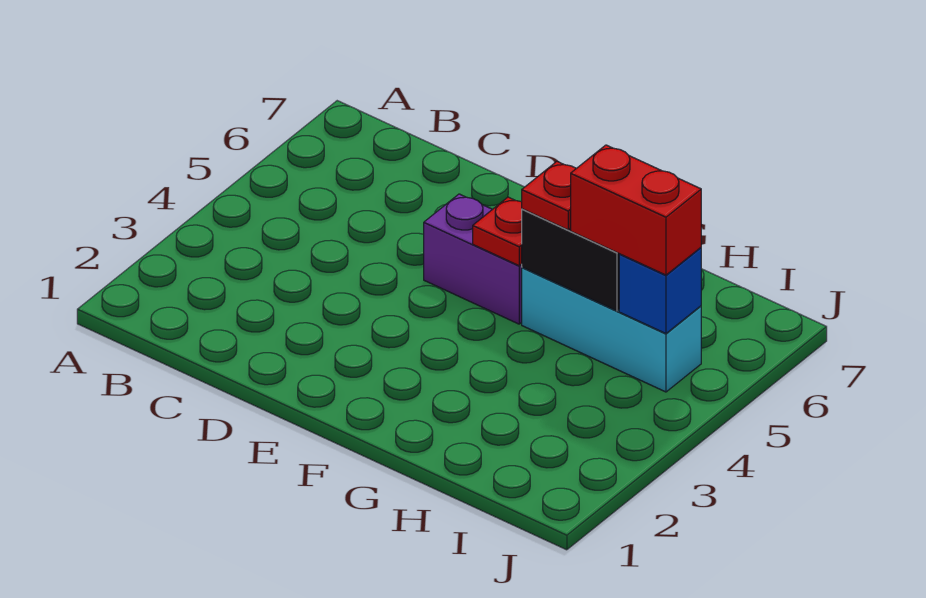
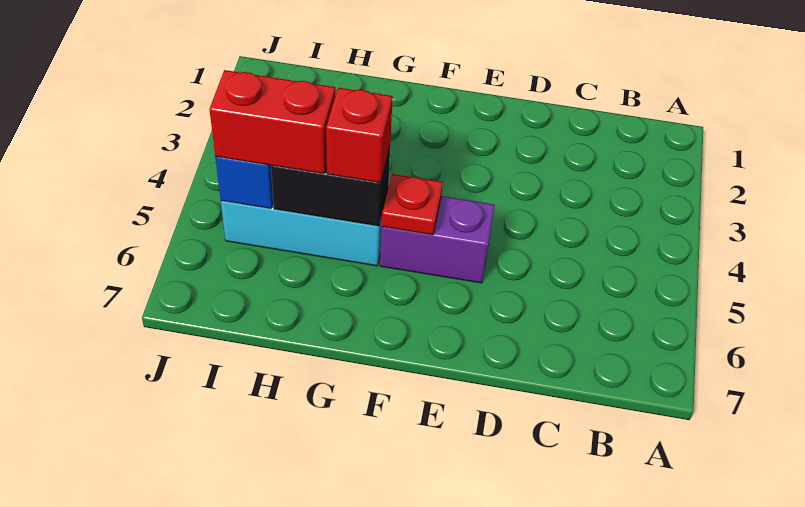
red plate G5 level 3 -> red brick G5 level 3

